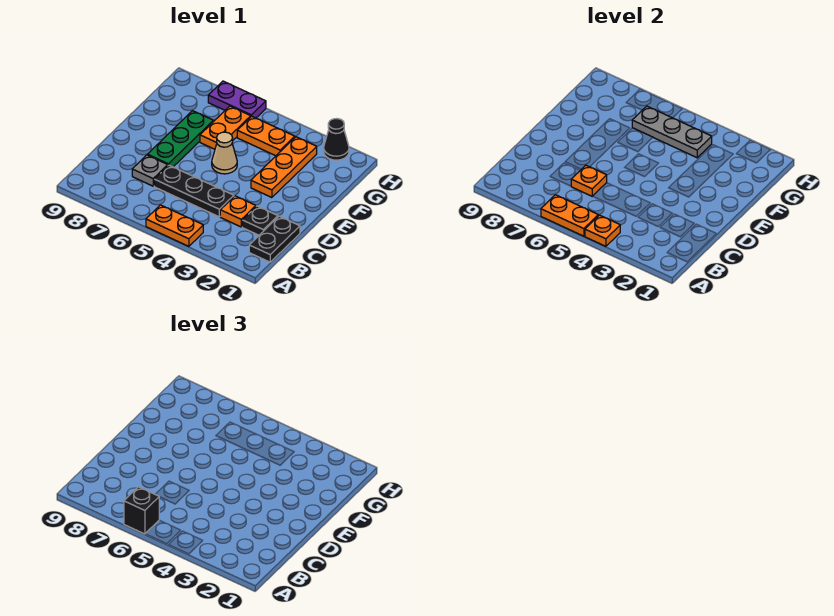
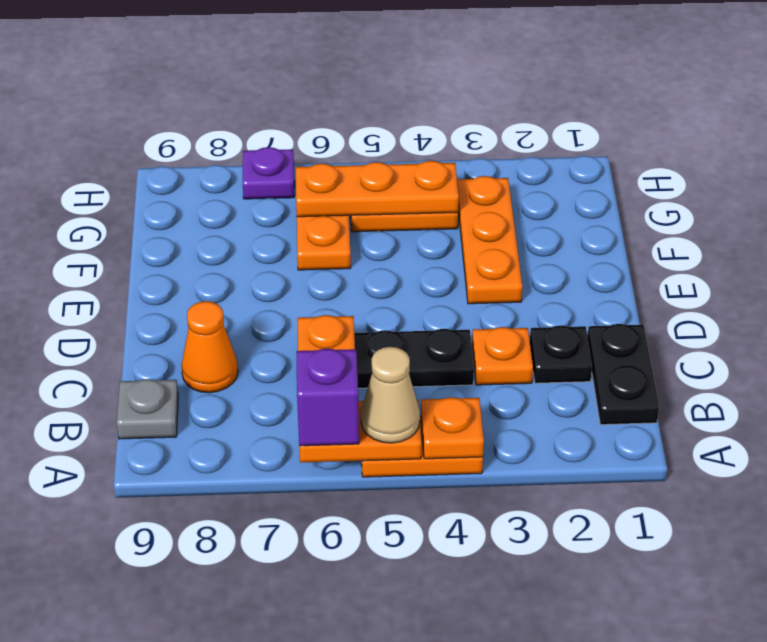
black brick A6 level 3 -> purple brick A6 level 3
grey plate C7 level 1 -> grey plate B9 level 1
none -> orange cone C8 level 1
green plate D7:F7 level 1 -> none
tan cone E5 level 1 -> tan cone A5 level 3
grey plate G4:G6 level 2 -> orange plate G4:G6 level 2
black cone H2 level 1 -> none
purple plate H6:H7 level 1 -> purple plate H7 level 1

